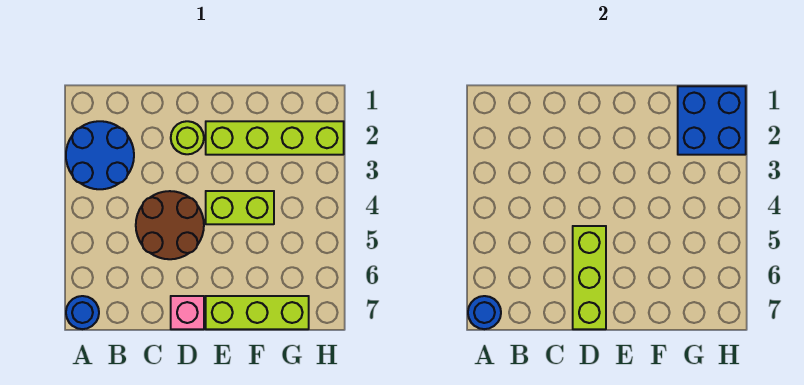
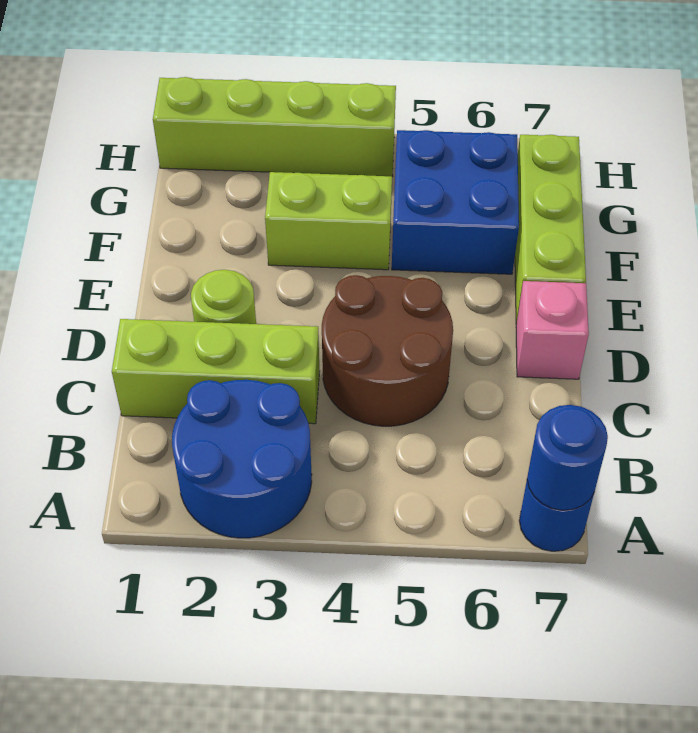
lime brick D5:D7 level 2 -> lime brick C1:C3 level 1
lime brick E2:H2 level 1 -> lime brick H1:H4 level 1
lime brick E4:F4 level 1 -> lime brick F3:F4 level 1
blue brick G1:H2 level 2 -> blue brick F5:G6 level 1

